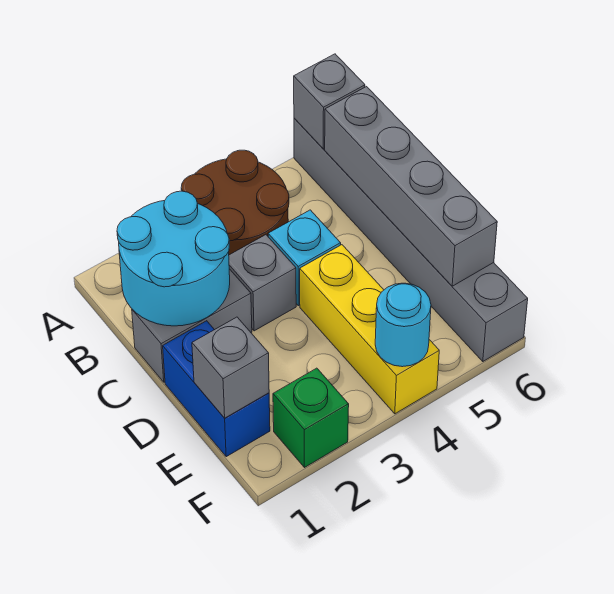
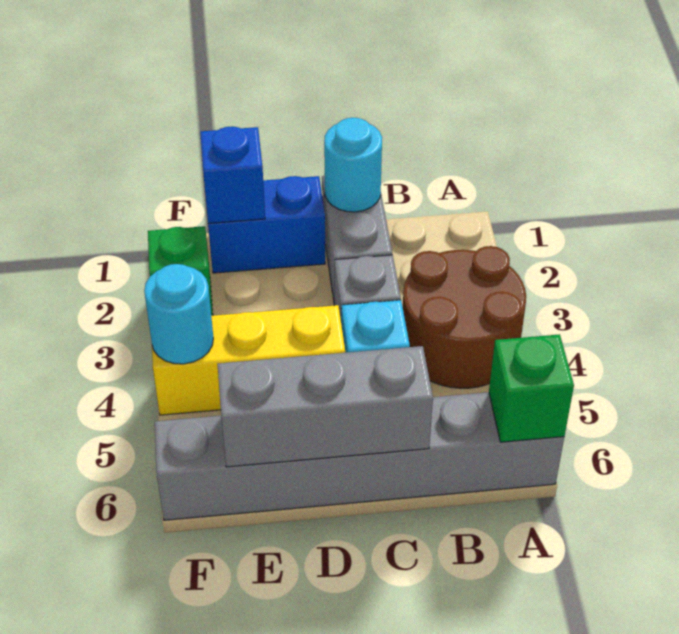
grey brick A6 level 2 -> green brick A6 level 2
cyan round brick B1:C2 level 2 -> cyan round brick C1 level 2
grey brick B6:E6 level 2 -> grey brick C6:E6 level 2
grey brick E1 level 2 -> blue brick E1 level 2

